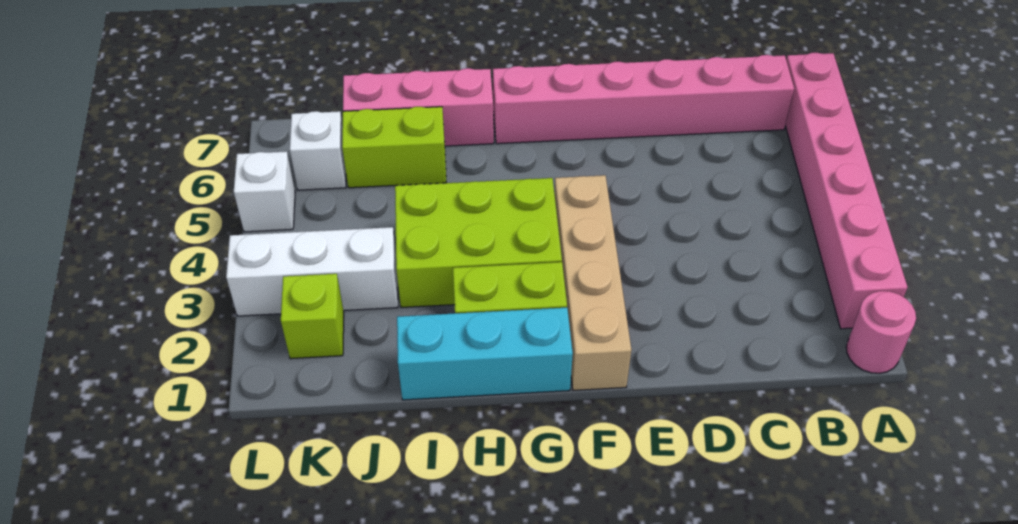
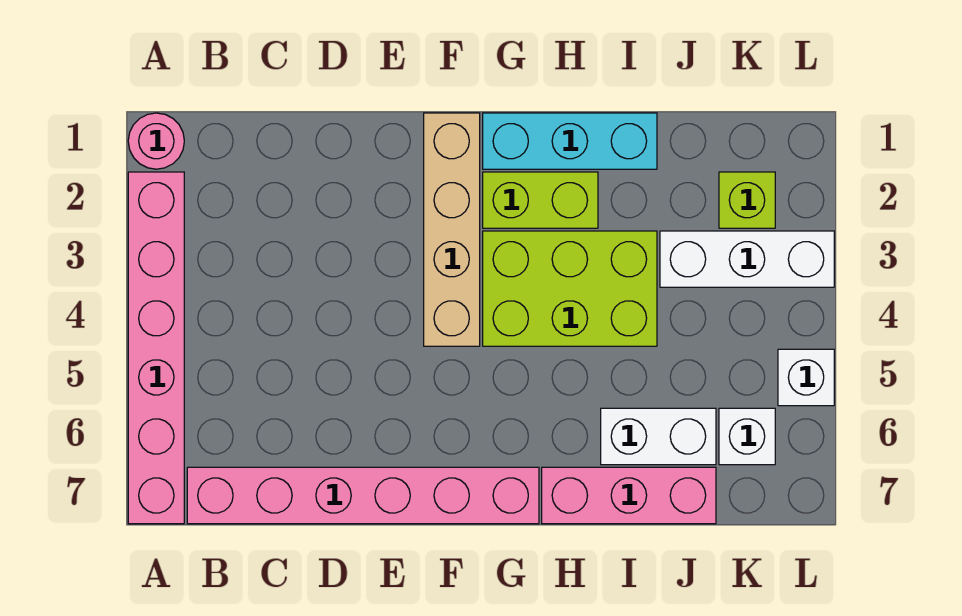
lime brick I6:J6 level 1 -> white brick I6:J6 level 1

